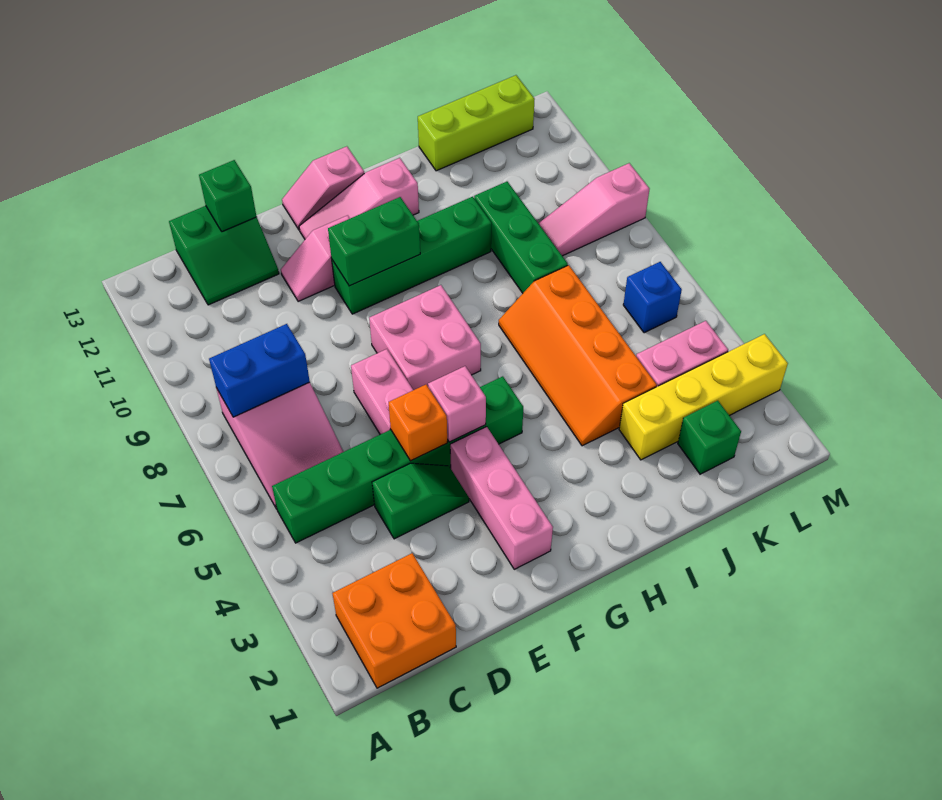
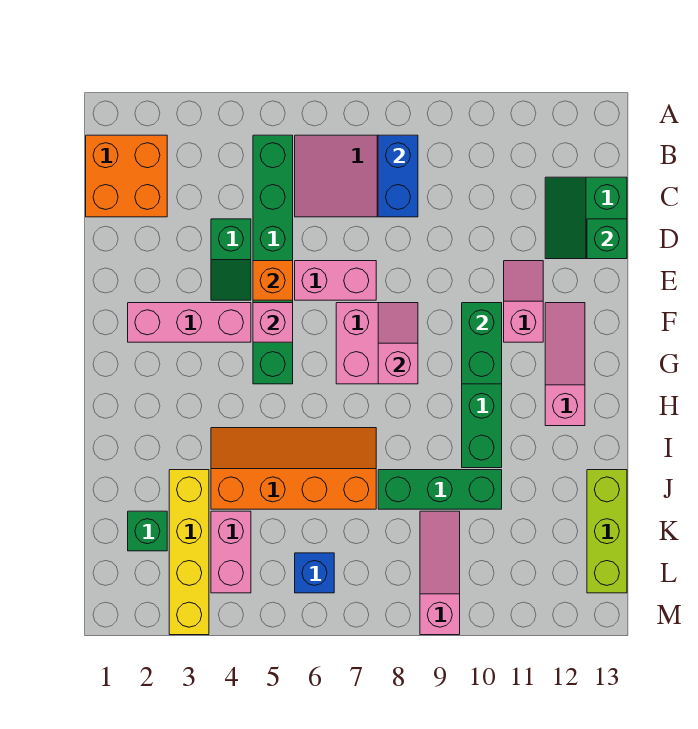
pink slope F13:G13 level 1 top G -> pink slope F8:G8 level 2 top G

